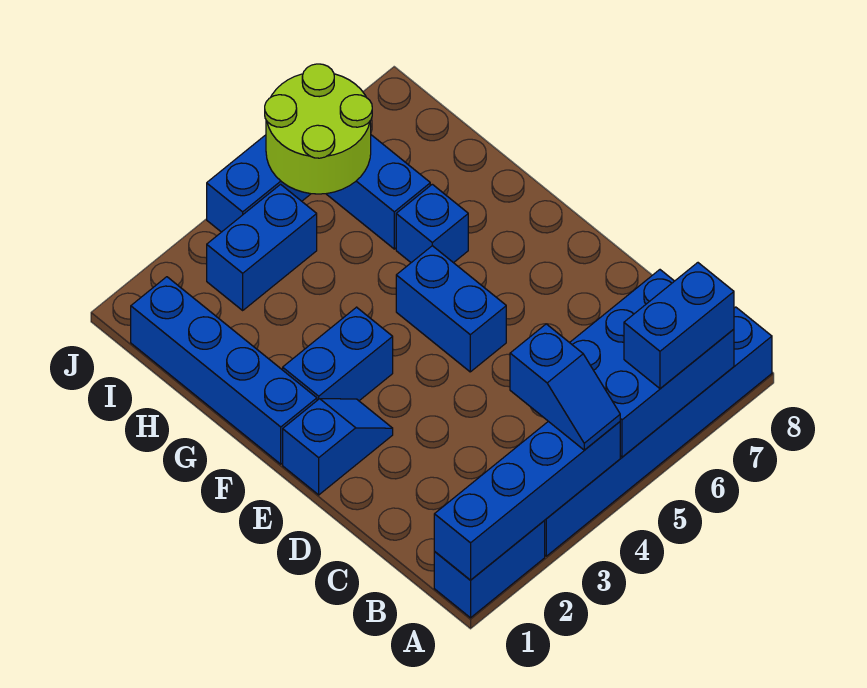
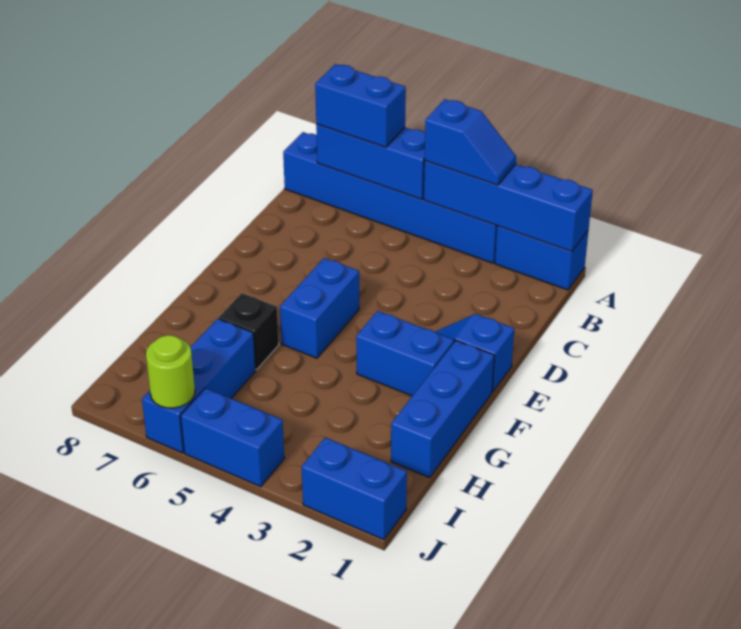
blue slope A4:B4 level 3 top B -> blue slope A3:A4 level 3 top 4
blue brick A5:B7 level 2 -> blue brick A5:A7 level 2
blue brick F1:I1 level 1 -> blue brick F1:H1 level 1
blue brick G6 level 1 -> black brick G6 level 1
blue brick I3:I4 level 1 -> blue brick J1:J2 level 1
lime round brick I5:J6 level 2 -> lime round brick J6 level 2

